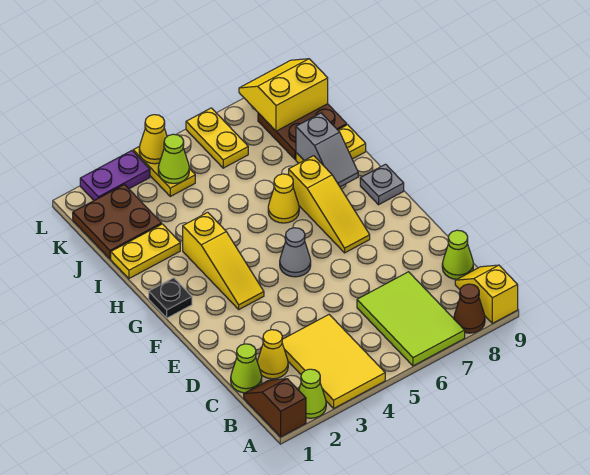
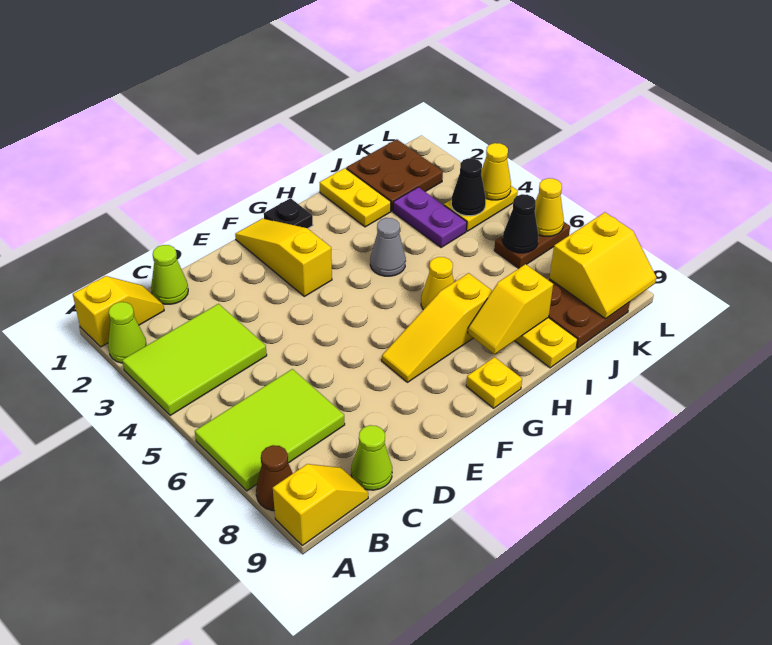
brown slope A1:B1 level 1 top A -> yellow slope A1:B1 level 1 top A
yellow tile A3:C4 level 1 -> lime tile A3:C4 level 1
yellow cone C2 level 1 -> yellow cone L6 level 2
yellow slope F3:H3 level 1 top H -> yellow slope F1:F3 level 1 top 3
grey cone F5 level 1 -> grey cone H4 level 1
grey plate G9 level 1 -> yellow plate G9 level 1
grey slope H8:I8 level 2 top I -> yellow slope H8:I8 level 2 top I
lime cone K4 level 2 -> black cone K4 level 2
yellow plate K6:L6 level 1 -> brown plate K6:L6 level 1
none -> black cone K6 level 2
yellow slope K8:L9 level 2 top K -> yellow slope K8:L9 level 2 top 8
purple plate L2:L3 level 1 -> purple plate J3:J4 level 1

